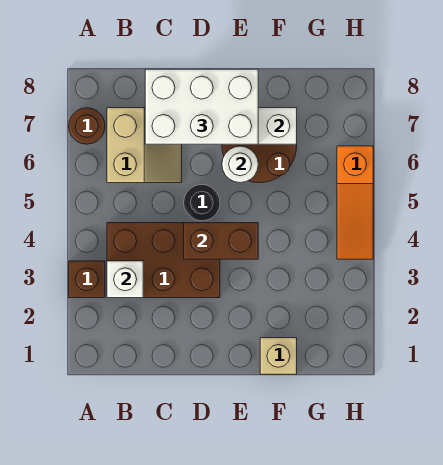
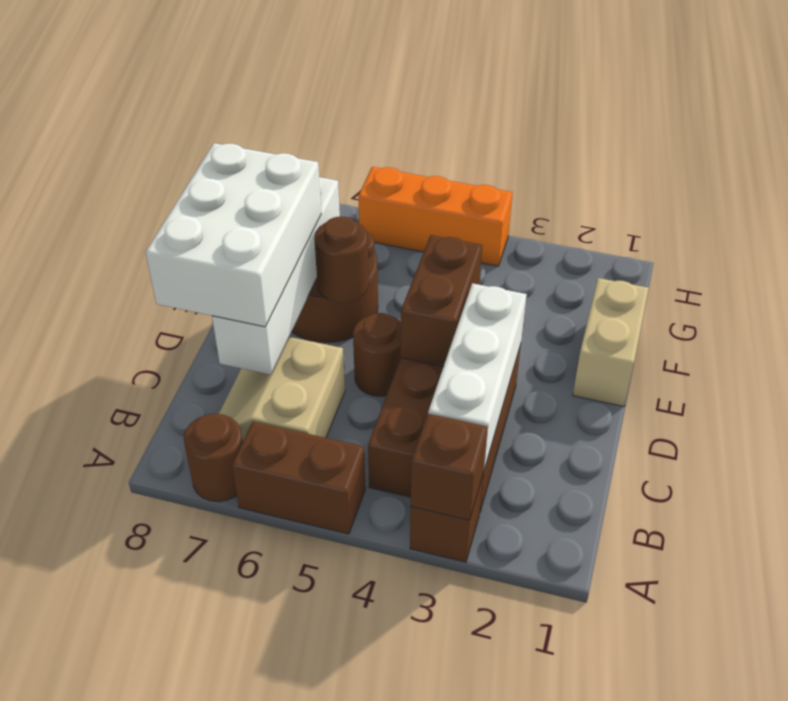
none -> brown brick A3 level 2
none -> brown brick A5:A6 level 1
white brick B3 level 2 -> white brick B3:D3 level 2
tan slope B6:C7 level 1 top B -> tan slope B6:C7 level 1 top 6
black round brick D5 level 1 -> brown round brick D5 level 1
white round brick E6 level 2 -> brown round brick E6 level 2
tan brick F1 level 1 -> tan brick E1:F1 level 1
orange slope H4:H6 level 1 top 6 -> orange brick H4:H6 level 1

